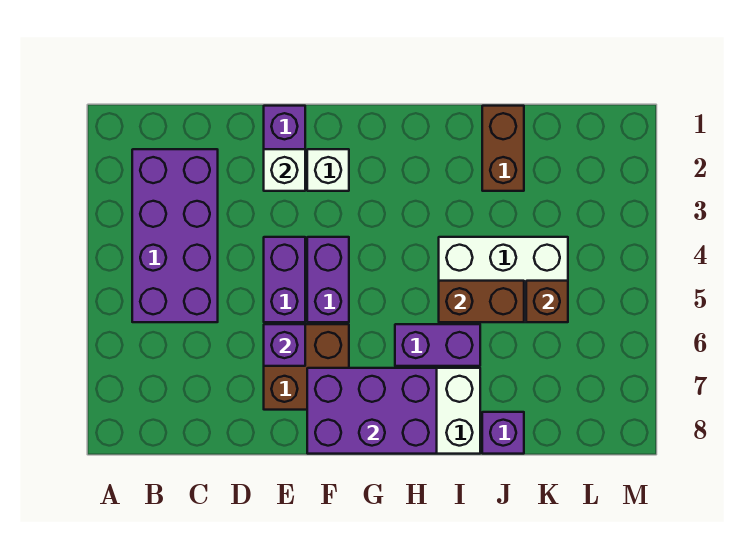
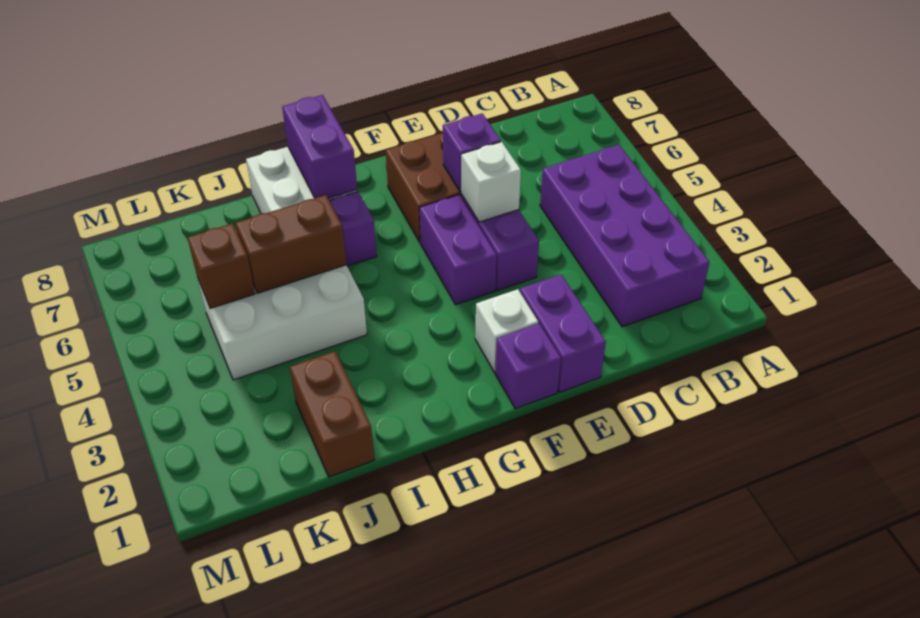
white brick E2 level 2 -> white brick E5 level 2
purple brick F7:H8 level 2 -> purple brick H7:H8 level 2
purple brick J8 level 1 -> purple brick F1 level 1

